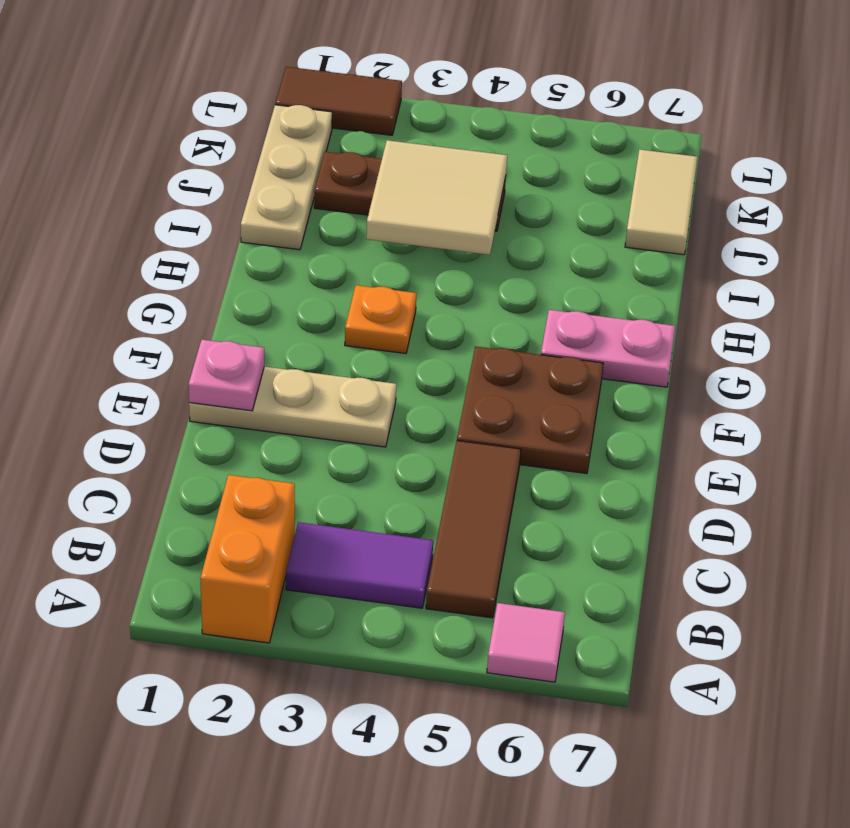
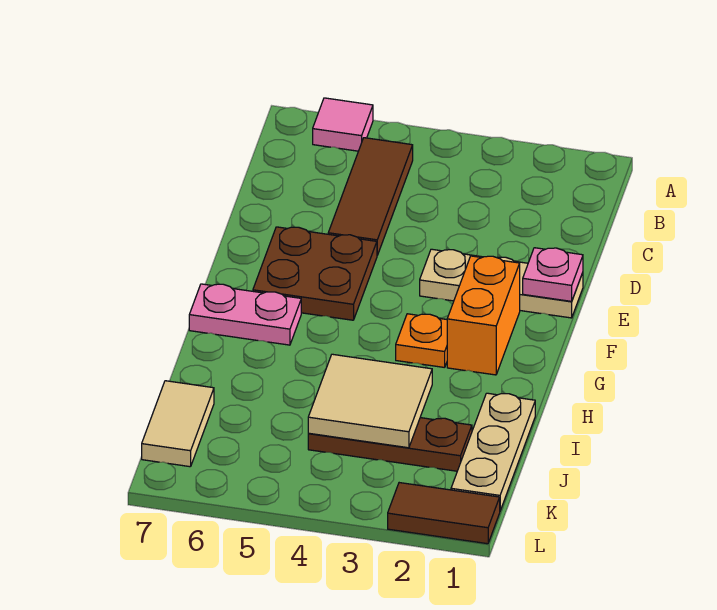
orange brick A2:B2 level 1 -> orange brick F2:G2 level 1
purple tile B3:B4 level 1 -> none

